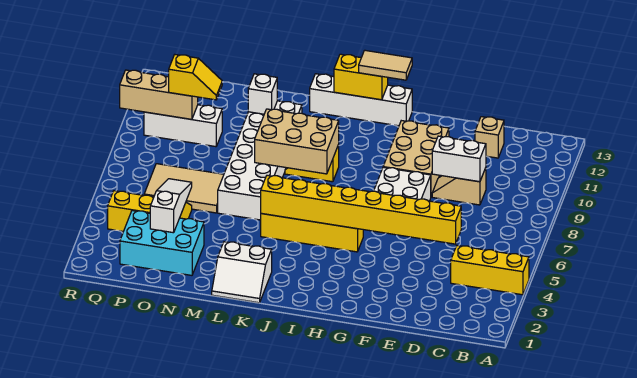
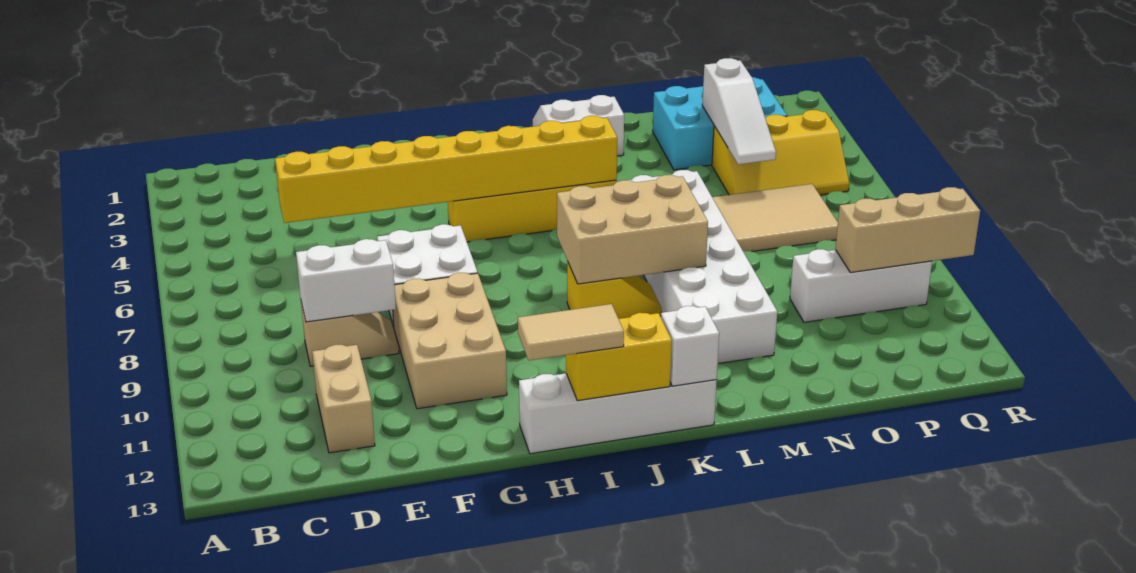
yellow brick A4:C4 level 1 -> none
tan brick D12 level 1 -> tan brick D11:D12 level 1
white brick M11 level 2 -> white brick K13 level 2
yellow slope O10:P10 level 3 top P -> none

